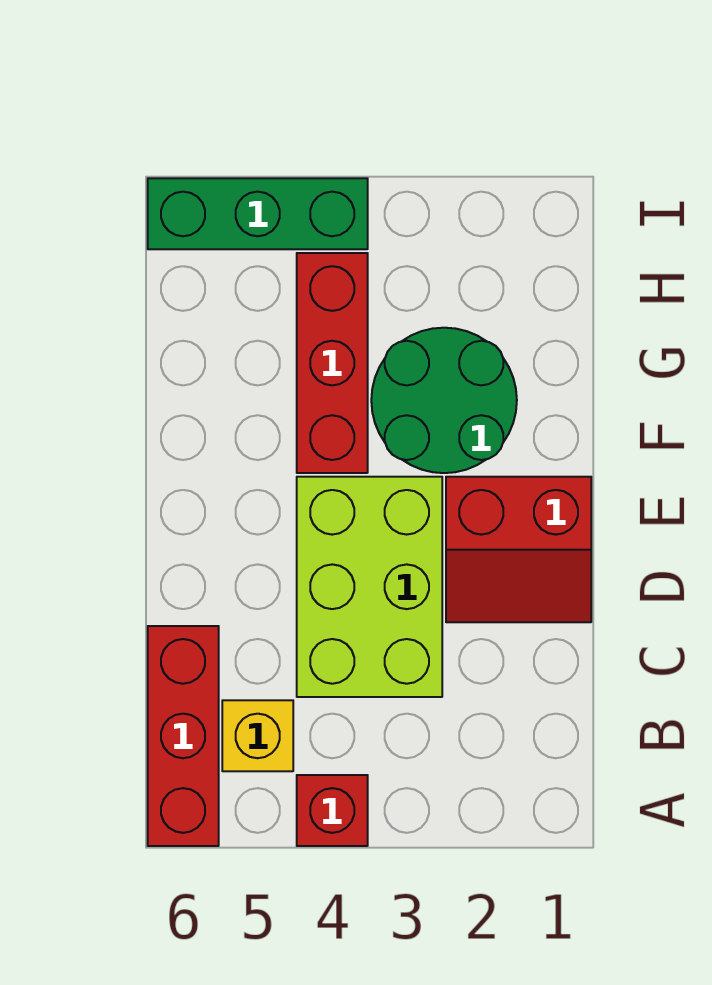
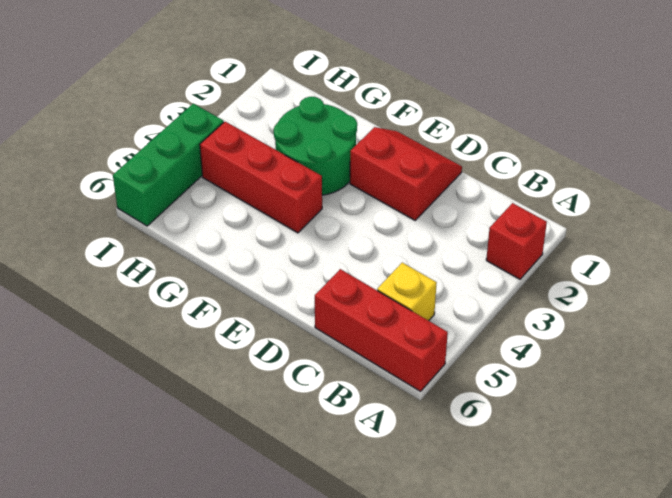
red brick A4 level 1 -> red brick A2 level 1
lime brick C3:E4 level 1 -> none
red slope D1:E2 level 1 top E -> red slope D1:E2 level 1 top 2

